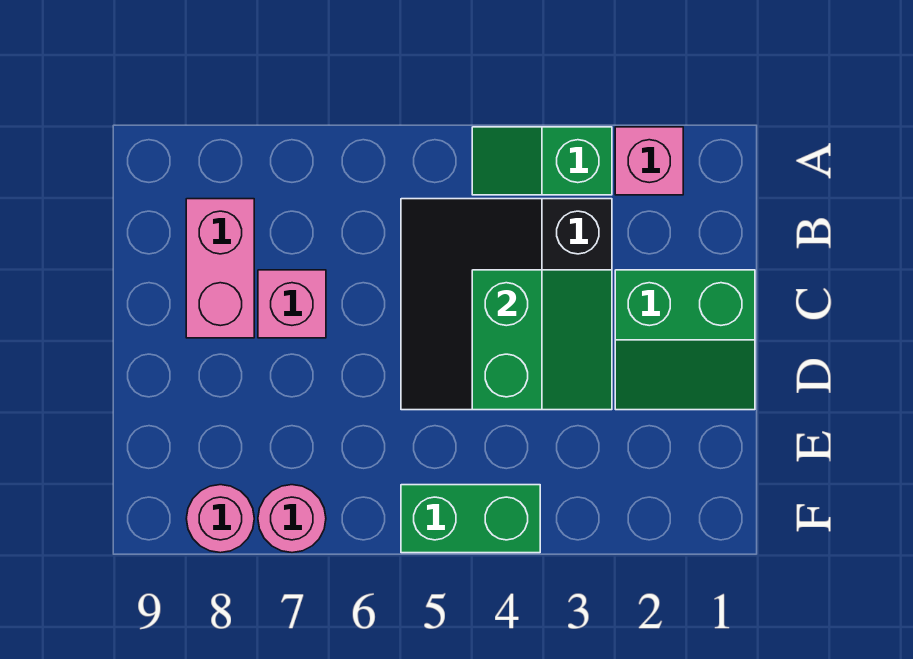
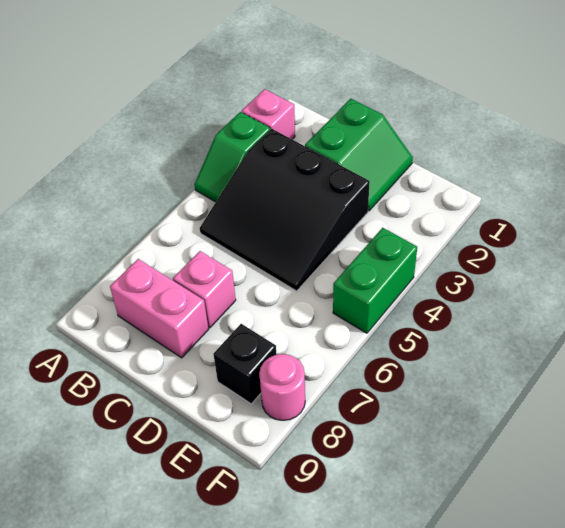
green slope C3:D4 level 2 top 4 -> none
none -> black brick E8 level 1
pink round brick F7 level 1 -> none

